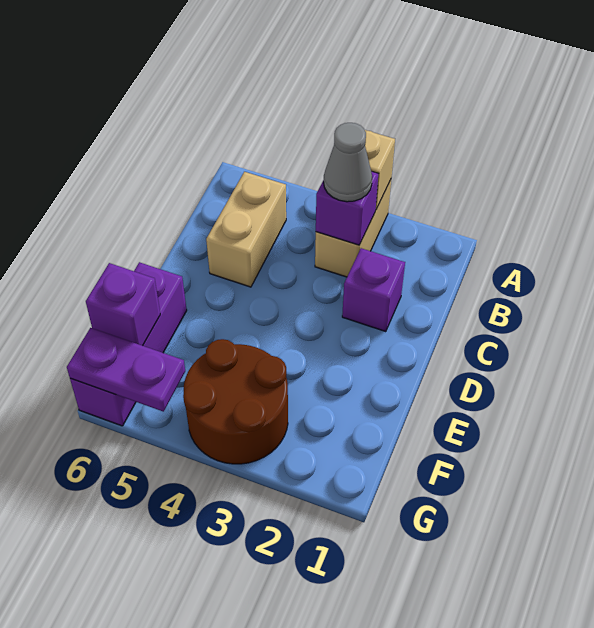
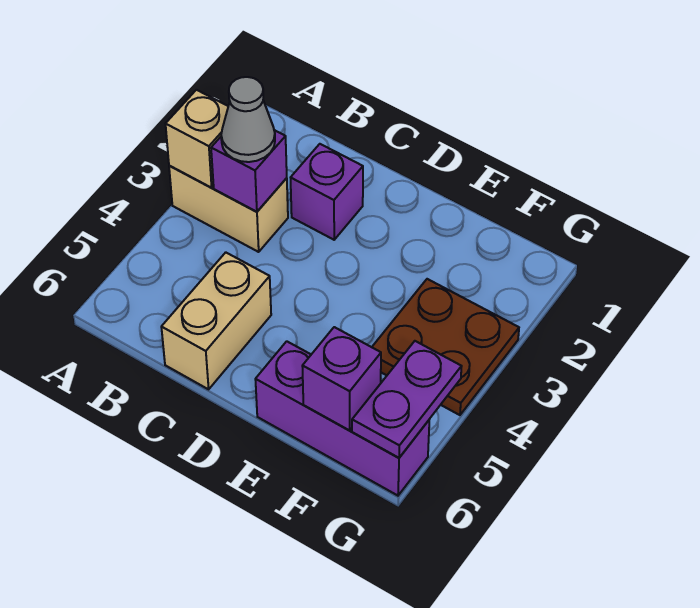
tan brick B5:C5 level 1 -> tan brick C5:C6 level 1
brown round brick F3:G4 level 1 -> brown plate F3:G4 level 1

